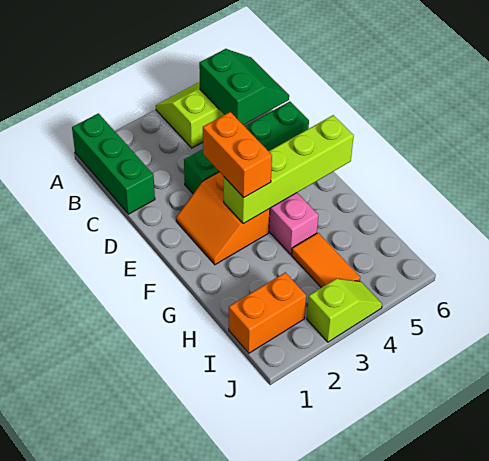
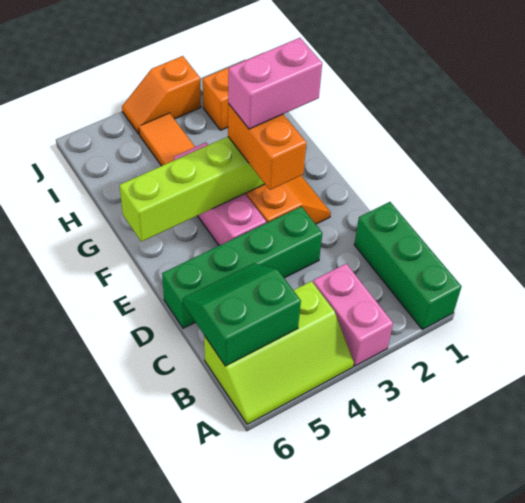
none -> pink brick A3:B3 level 1
green slope B5:C6 level 2 top 5 -> green slope B5:C6 level 2 top B
none -> pink brick F2:F3 level 4
lime slope J3:J4 level 1 top 3 -> orange slope J3:J4 level 1 top 3

